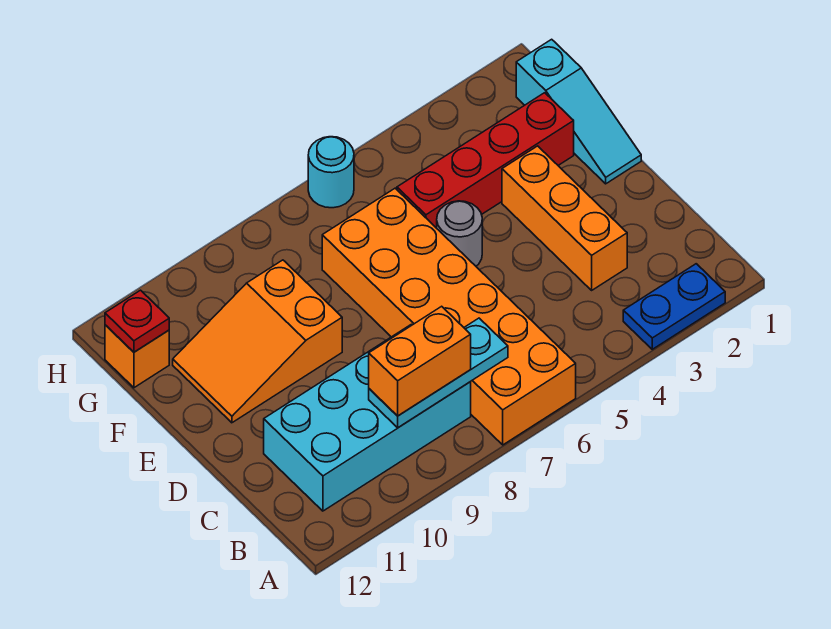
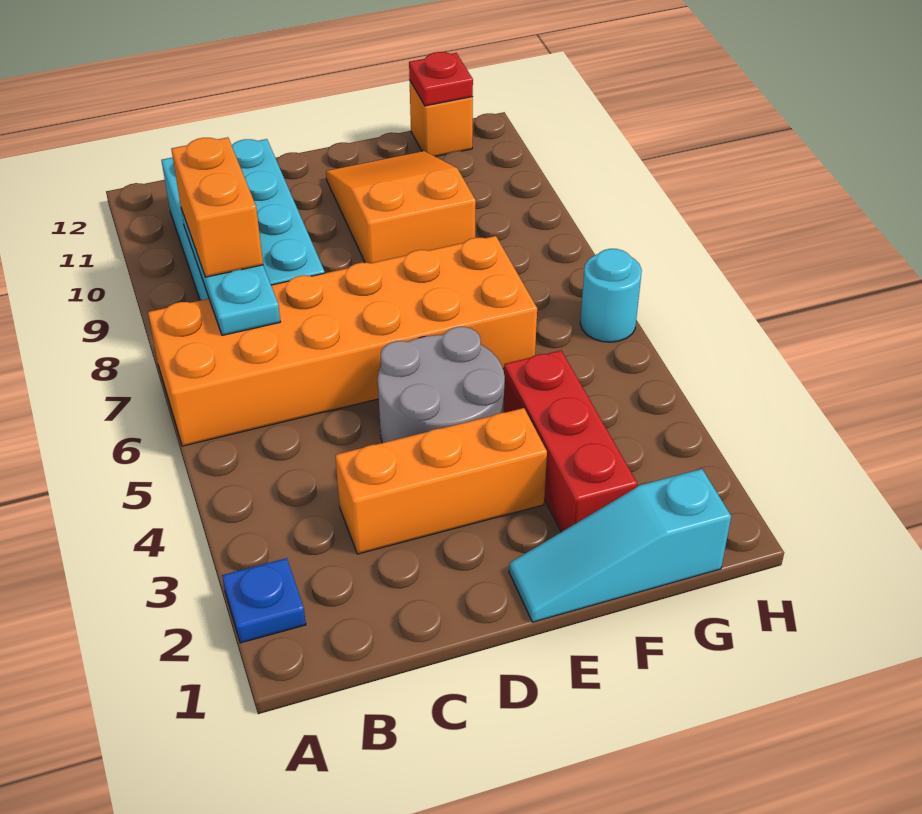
blue plate A2:A3 level 1 -> blue plate A2 level 1
grey round brick E5 level 1 -> grey round brick D4:E5 level 1
red brick F2:F5 level 1 -> red brick F2:F4 level 1

